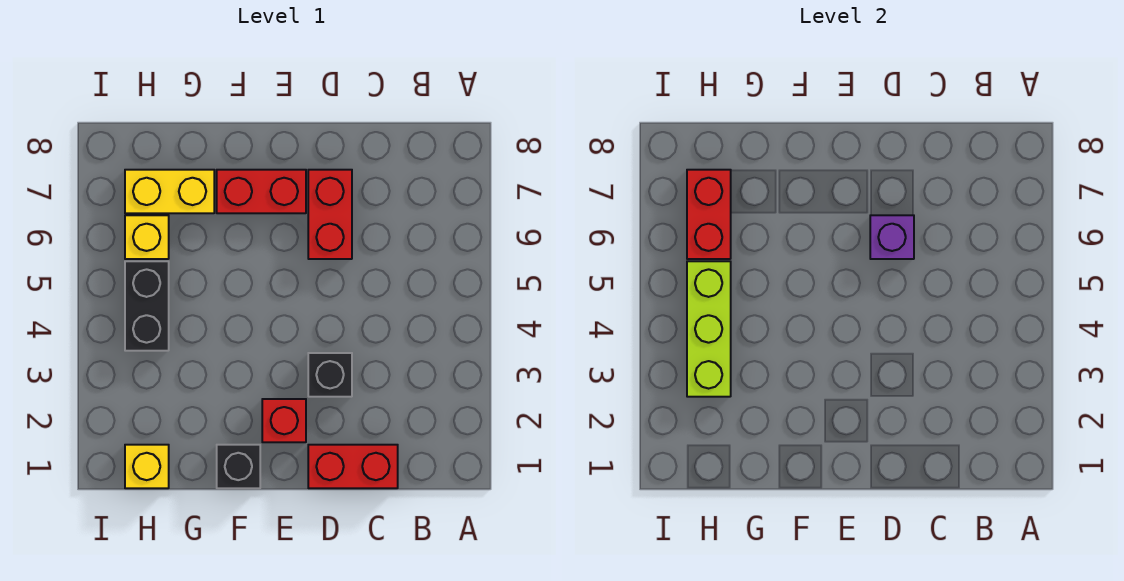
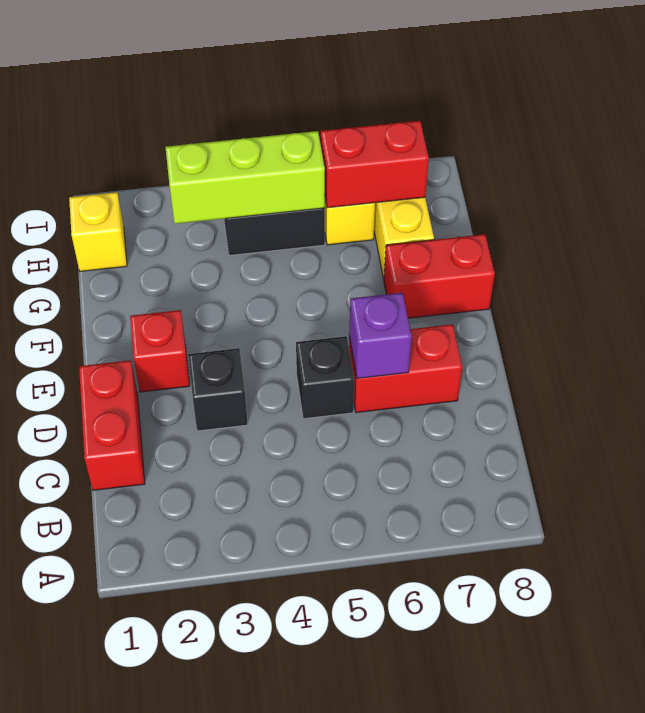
red brick E7:F7 level 1 -> red brick F7:F8 level 1
black brick F1 level 1 -> black brick D5 level 1

